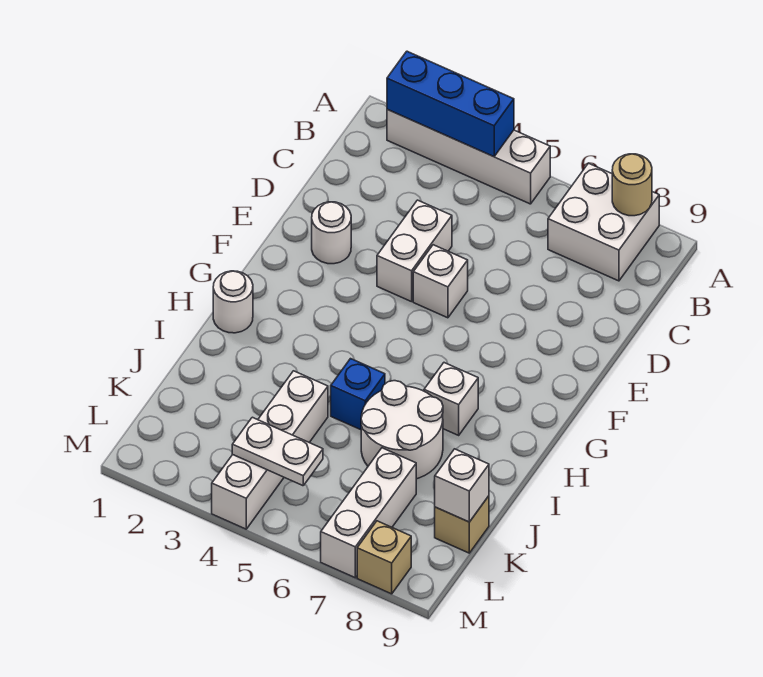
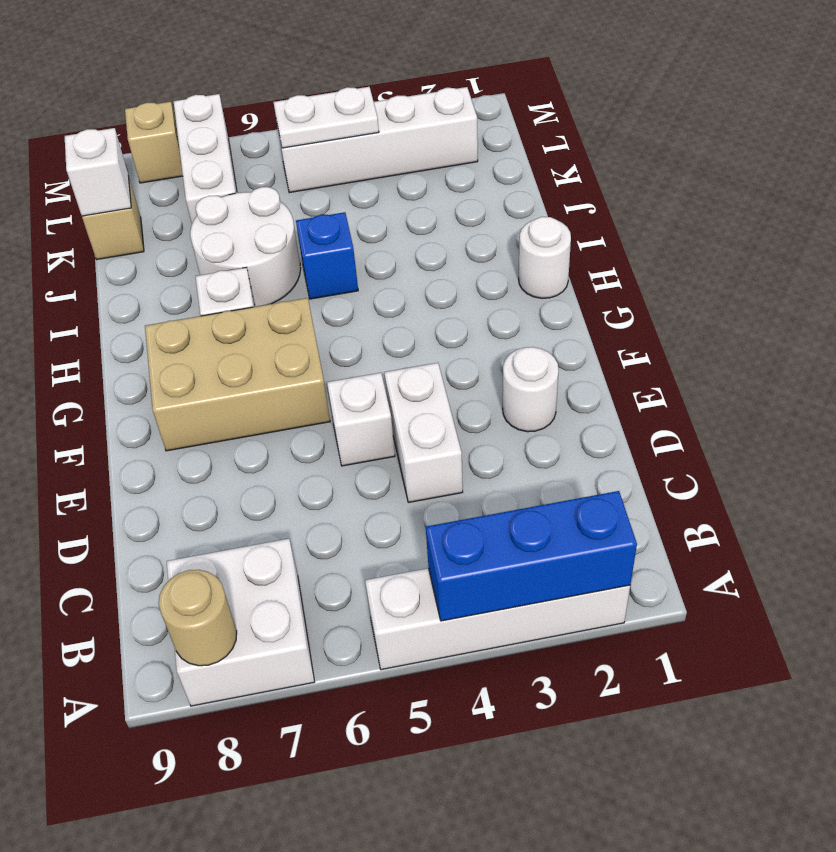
none -> tan brick F6:G8 level 1
white brick J4:M4 level 1 -> white brick L2:L5 level 1

